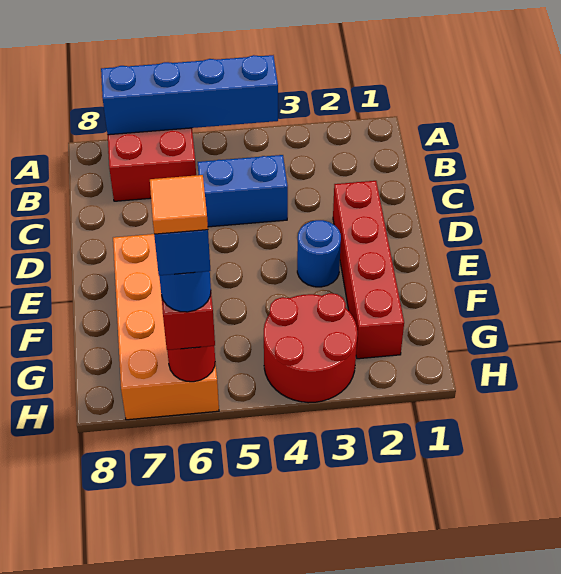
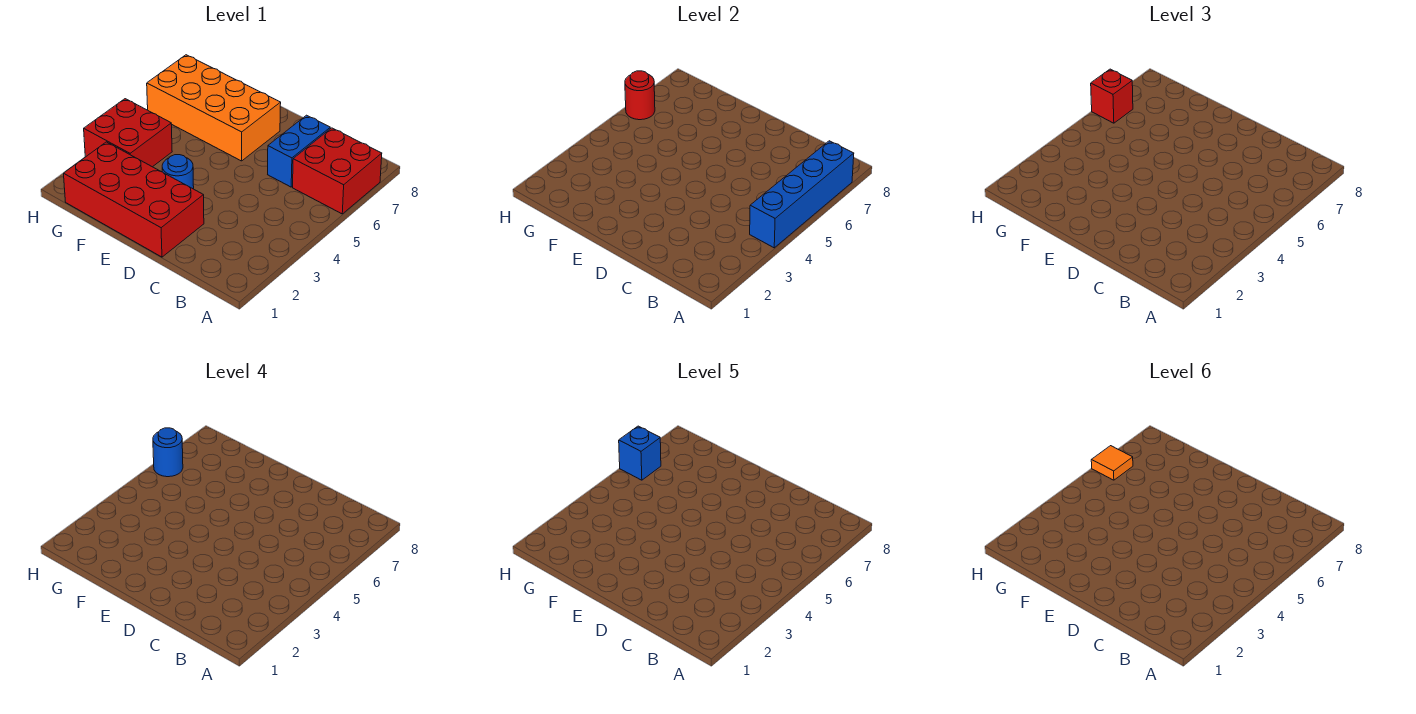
blue brick C4:C5 level 1 -> blue brick C6:C7 level 1
red brick D2:G2 level 1 -> red brick D1:G2 level 1
red round brick G3:H4 level 1 -> red brick G3:H4 level 1

